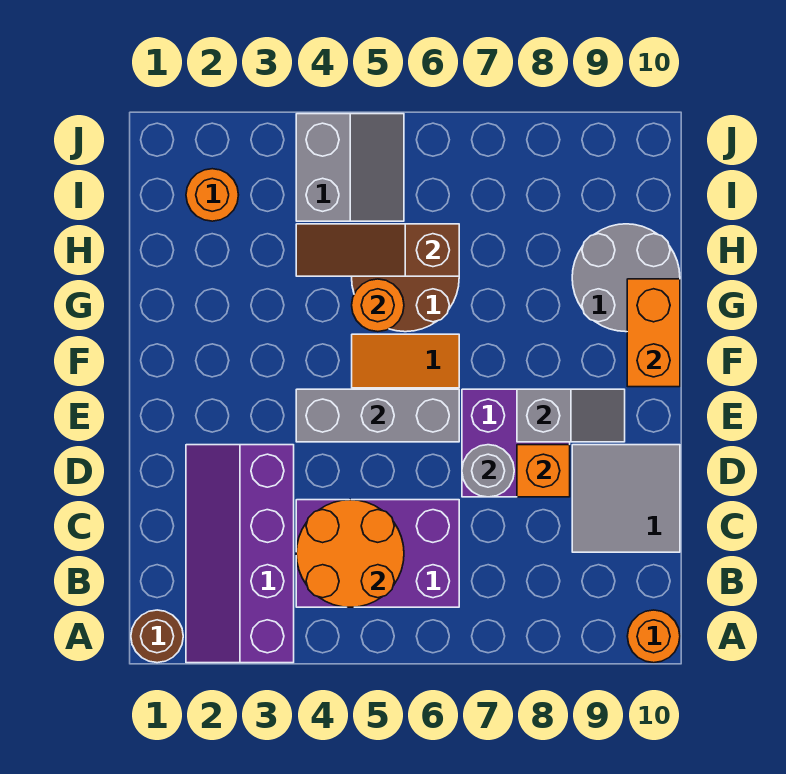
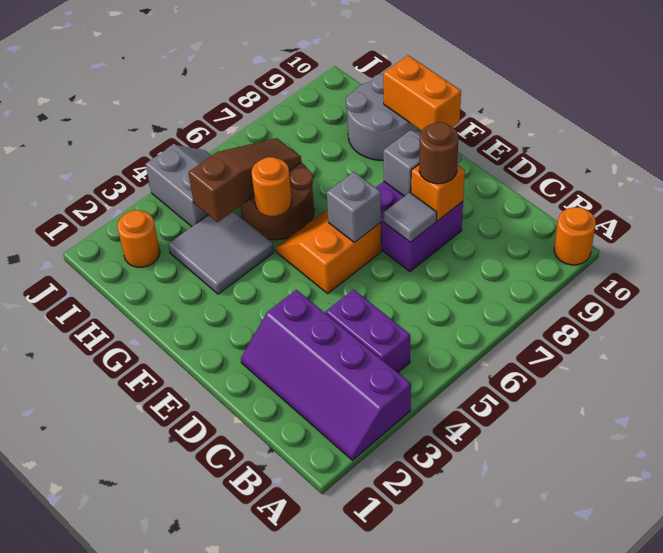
brown round brick A1 level 1 -> brown round brick D8 level 3
purple brick B4:C6 level 1 -> purple brick B4:C4 level 1
orange round brick B4:C5 level 2 -> none
grey tile C9:D10 level 1 -> grey tile G3:H4 level 1
grey round brick D7 level 2 -> grey tile D7 level 2
grey brick E4:E6 level 2 -> grey brick E6 level 2
brown slope H4:H6 level 2 top 6 -> brown slope H4:H6 level 2 top 4

